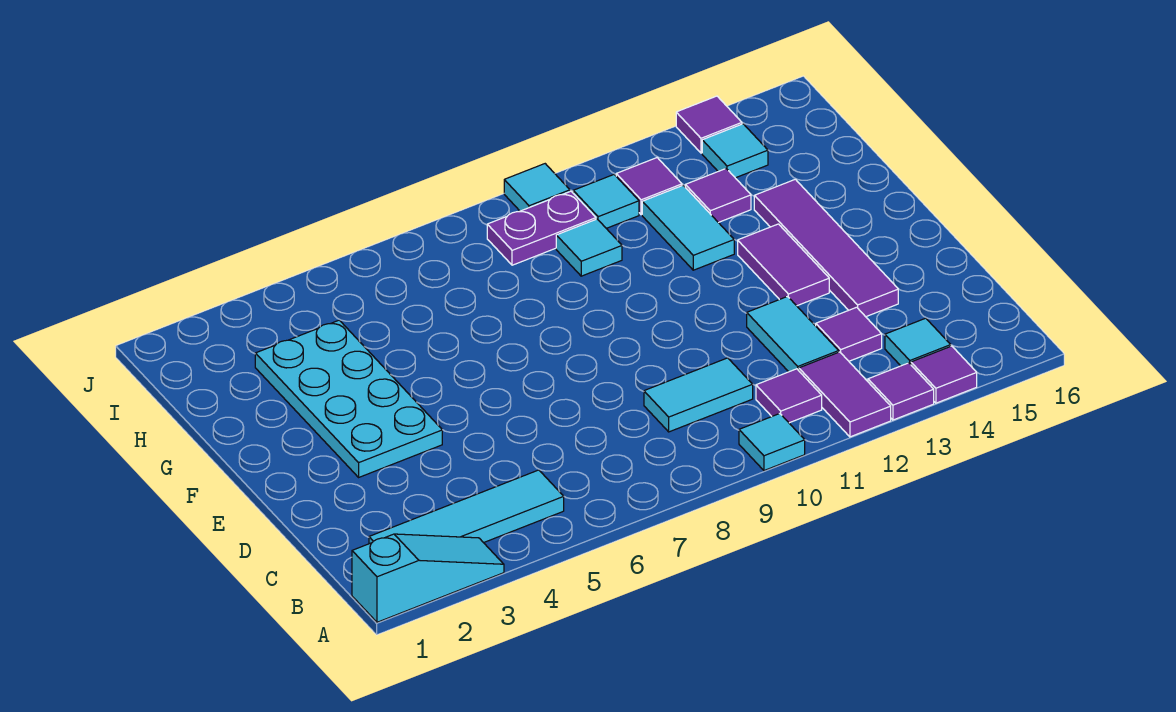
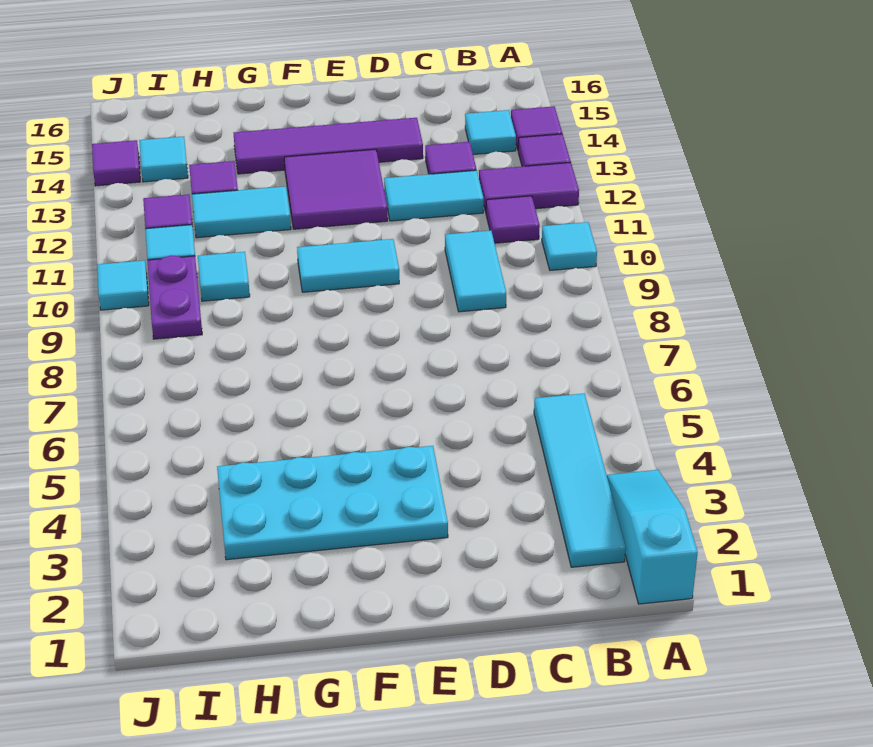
none -> cyan tile E10:F10 level 1
purple tile E13:F13 level 1 -> purple tile E12:F13 level 1

